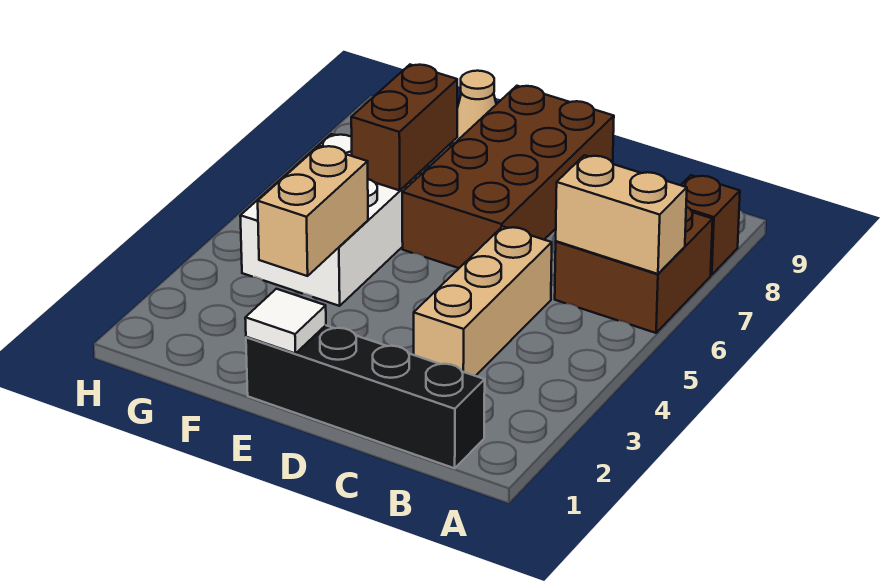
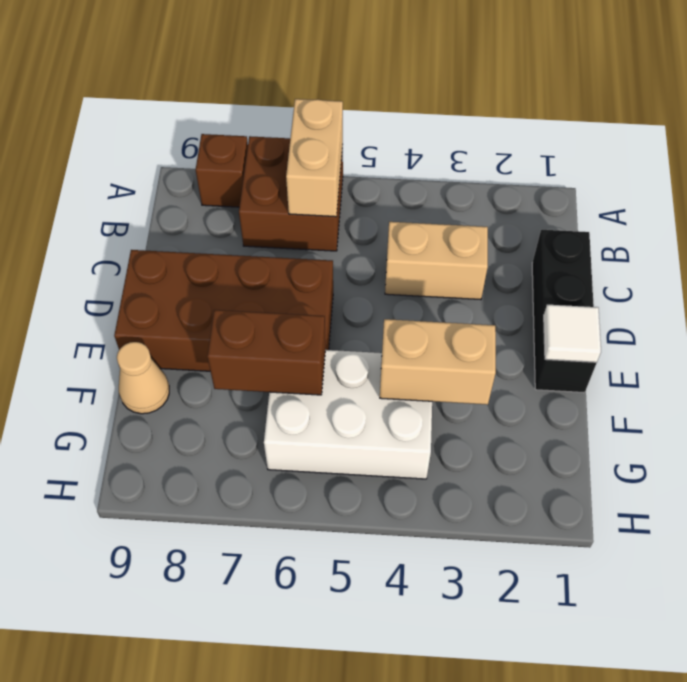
black brick B1:E1 level 1 -> black brick C1:E1 level 1
tan brick C3:C5 level 1 -> tan brick C3:C4 level 1

